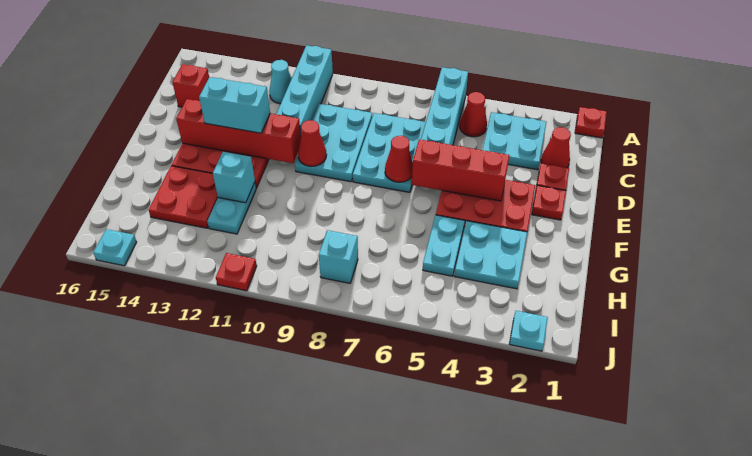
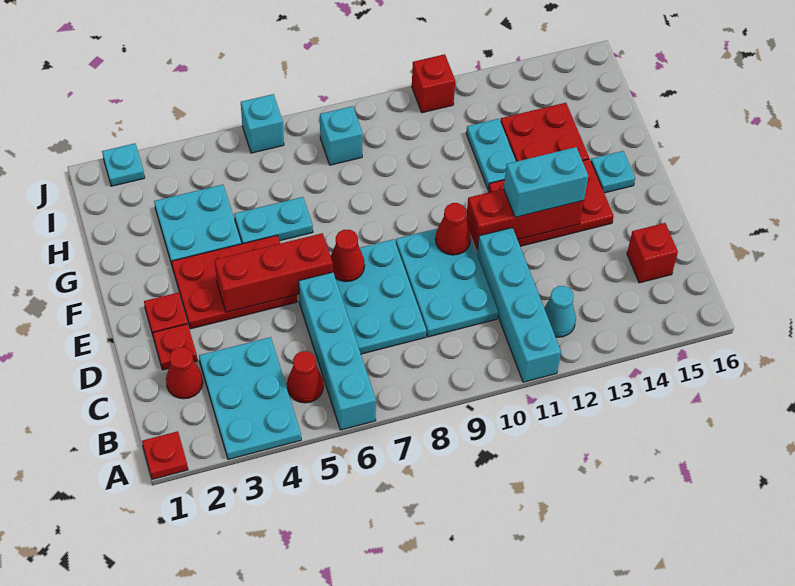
cyan plate B3:C4 level 1 -> cyan plate A3:C4 level 1
red brick E11:E14 level 2 -> red brick E11:E13 level 2
cyan plate G5:H5 level 1 -> cyan plate G5:G6 level 1
cyan brick G12 level 2 -> cyan brick J6 level 1
red plate J11 level 1 -> red brick J11 level 1
cyan plate J15 level 1 -> cyan plate F15 level 1

